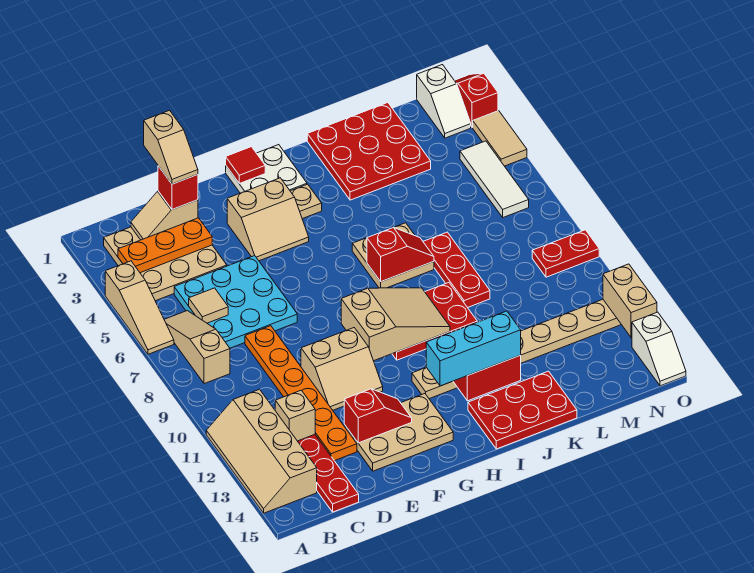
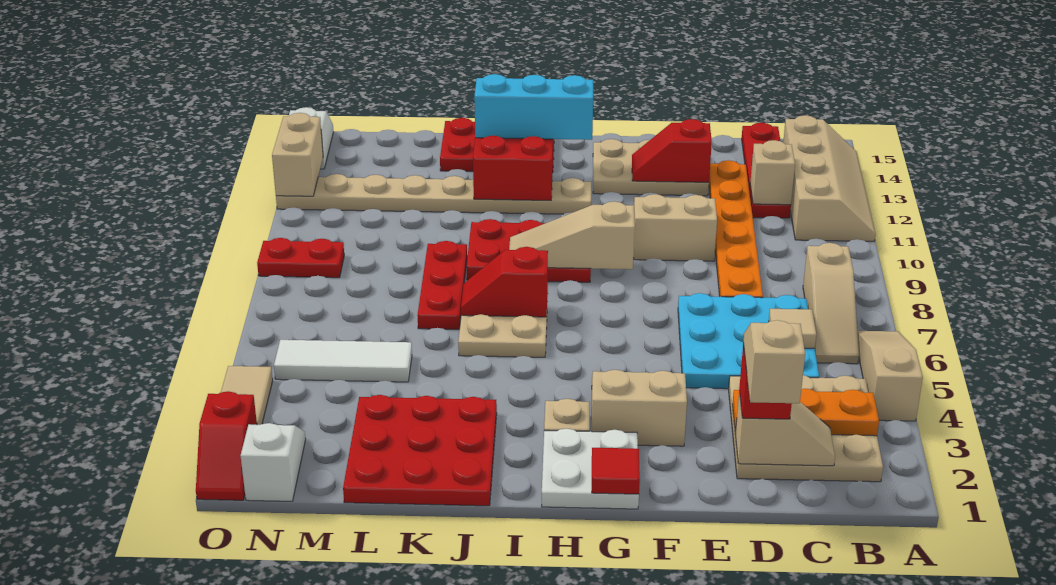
tan slope G9:I10 level 2 top G -> tan slope G9:I9 level 2 top G
white tile N4:N6 level 1 -> white tile L5:N5 level 1

